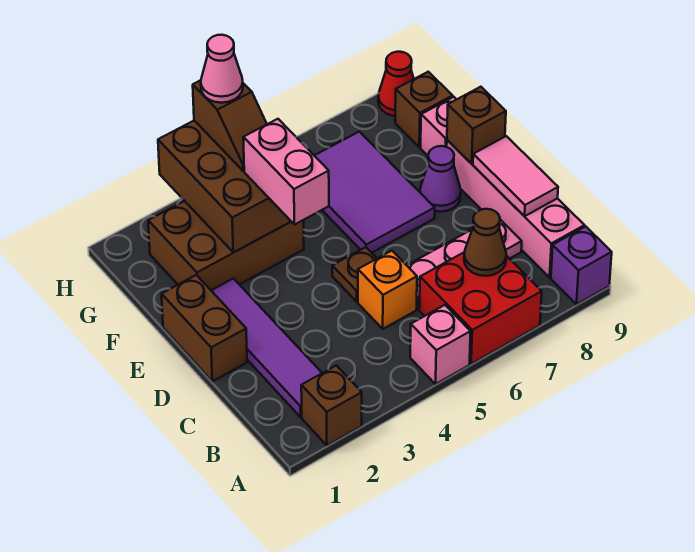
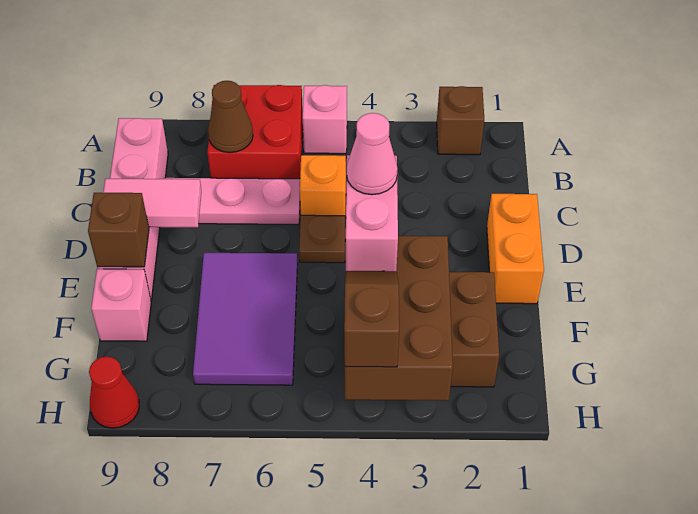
purple brick A9 level 1 -> none
purple tile B2:E2 level 1 -> none
pink tile C9:D9 level 2 -> pink tile D8:D9 level 2
brown brick D1:E1 level 1 -> orange brick D1:E1 level 1
purple cone E8 level 1 -> none
brown brick G9 level 1 -> none
pink cone H4 level 4 -> pink cone E4 level 4

